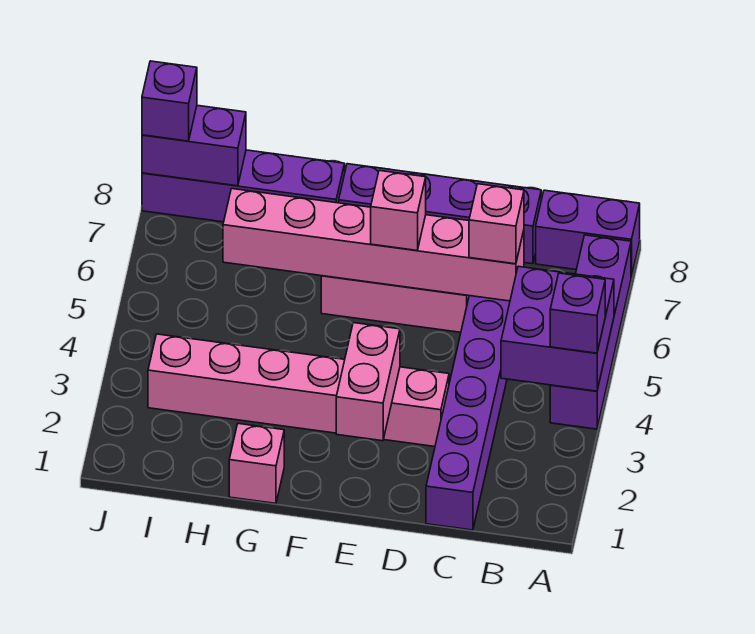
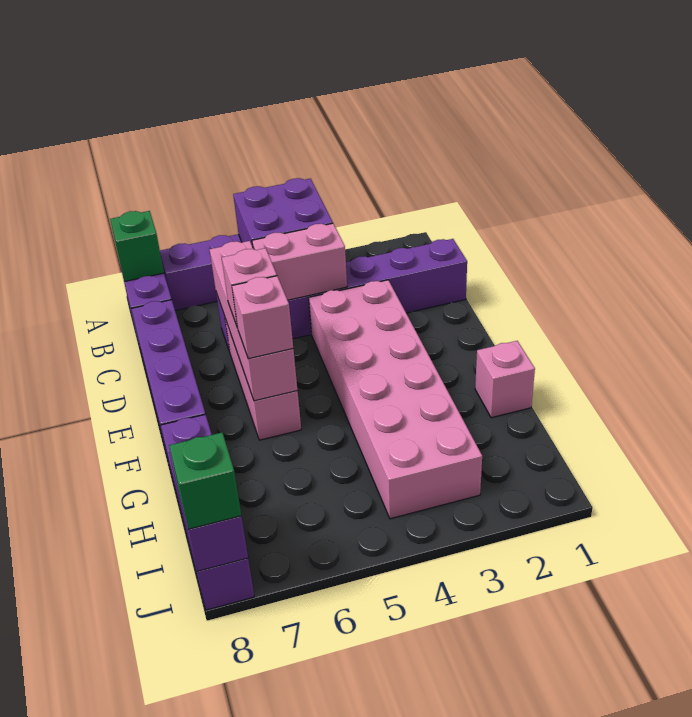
purple brick A4 level 3 -> none
none -> green brick A8 level 2
pink brick C6:H6 level 2 -> pink brick C6:F6 level 2
pink brick C6 level 3 -> pink brick F6 level 3
pink brick D3:I3 level 1 -> pink brick D3:I4 level 1
pink brick E2:E3 level 2 -> pink brick C4:C5 level 2
purple brick J8 level 3 -> green brick J8 level 3

